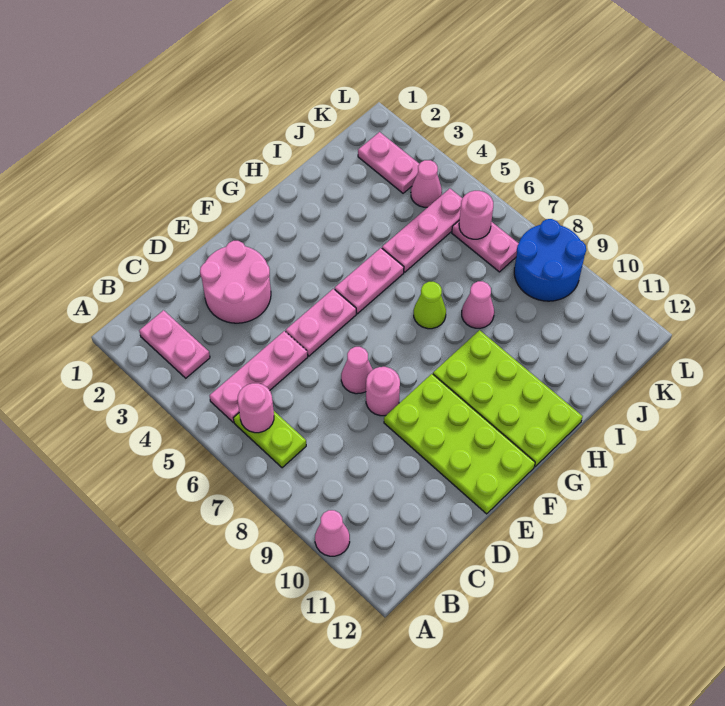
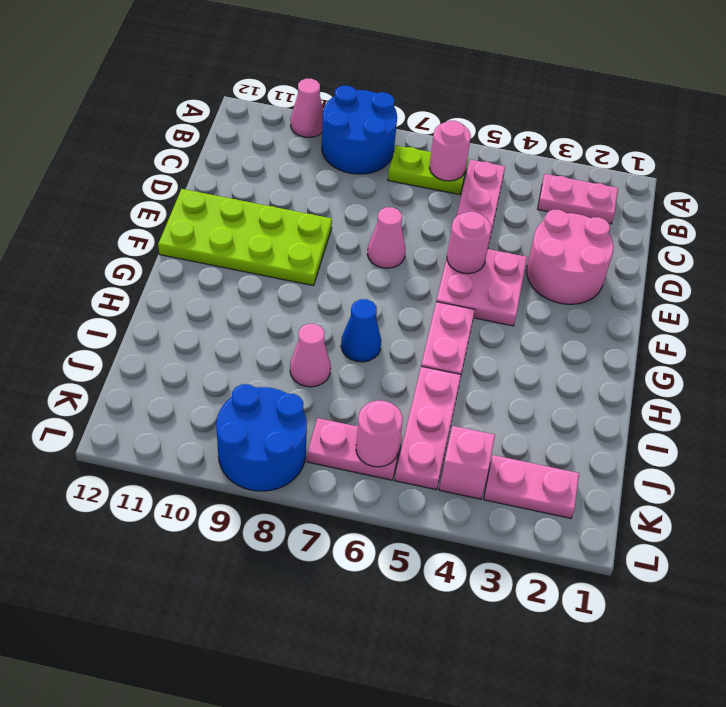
none -> blue round brick A8:B9 level 1
pink plate E5:F5 level 1 -> pink plate E4:F5 level 1
pink round brick E8 level 1 -> pink round brick E5 level 2
lime plate G9:H12 level 1 -> none
lime cone H7 level 1 -> blue cone H7 level 1
pink cone K4 level 1 -> pink brick K4 level 1

